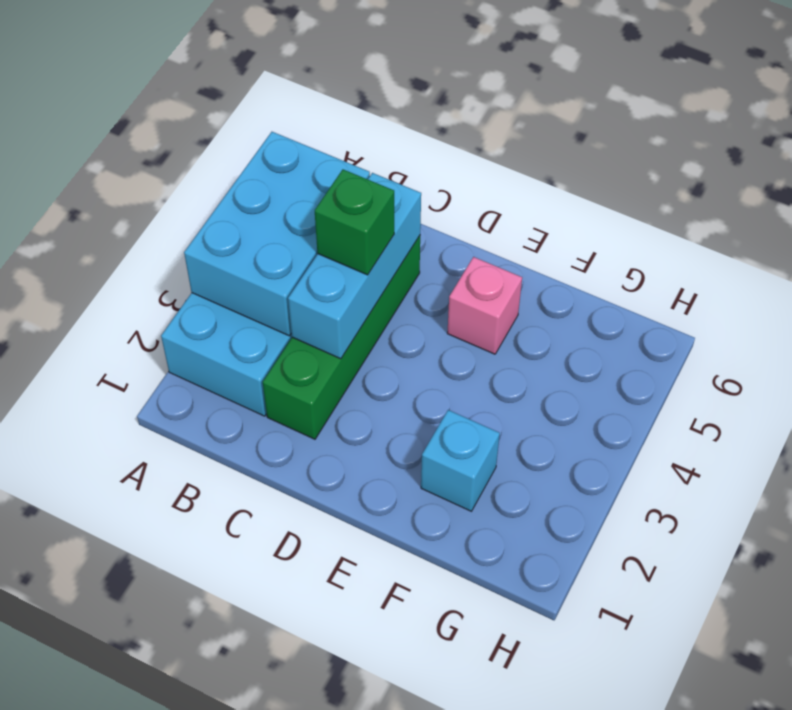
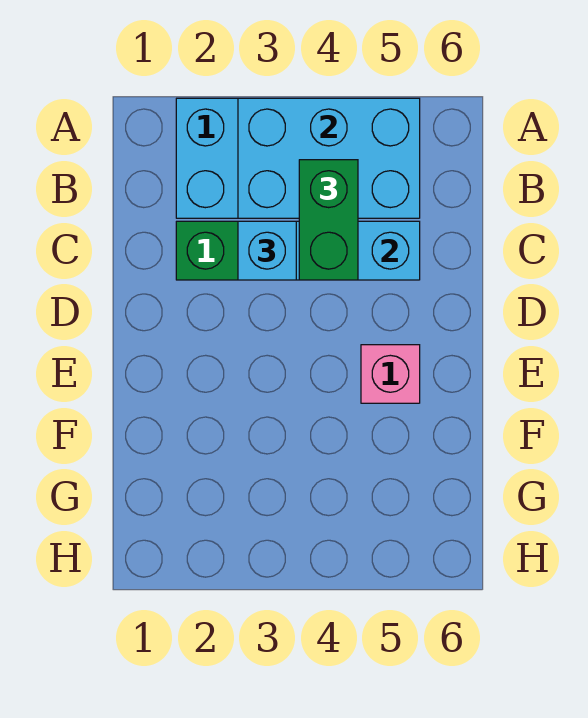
green brick C4 level 3 -> green brick B4:C4 level 3
cyan brick F2 level 1 -> cyan brick C3 level 3

